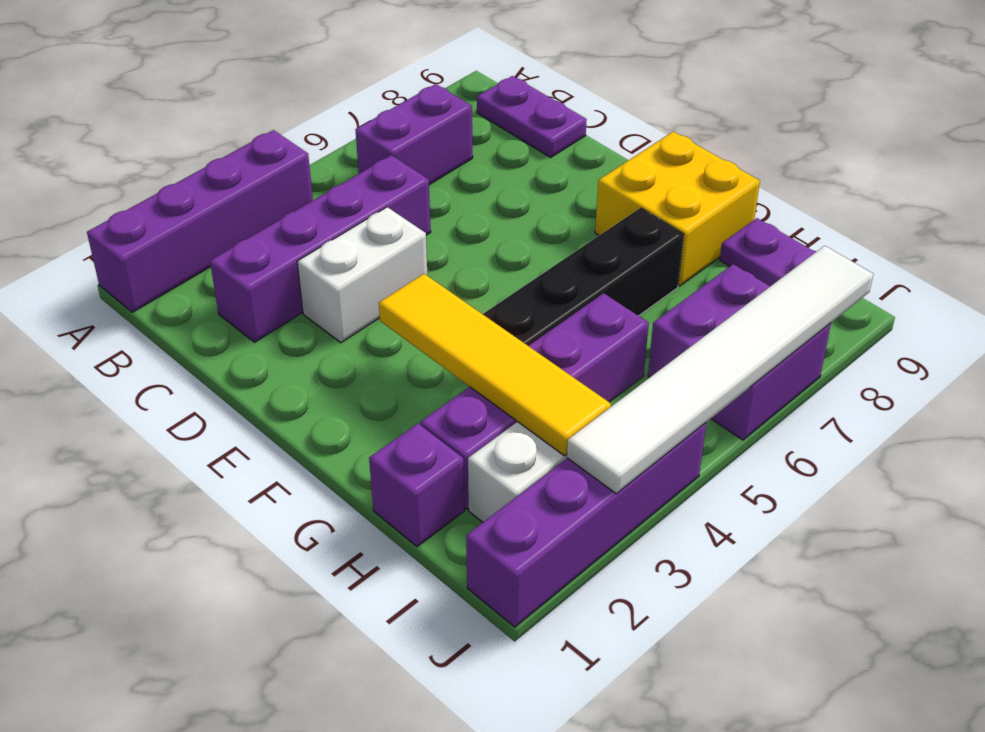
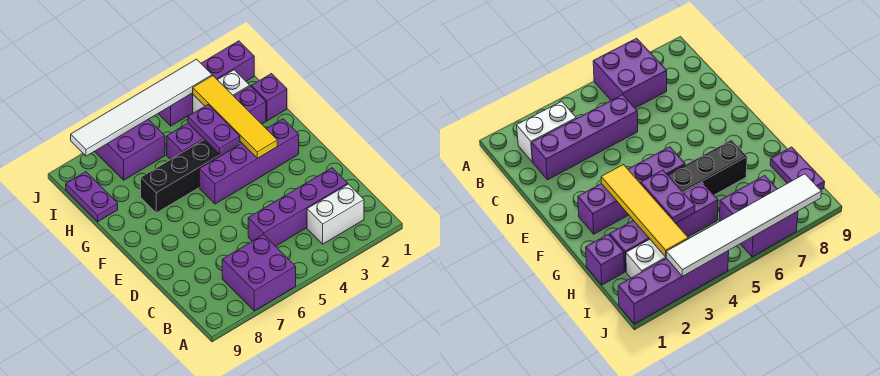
purple brick A1:A4 level 1 -> purple brick F2:F5 level 1
purple brick B6:B7 level 1 -> purple brick A6:B7 level 1
purple plate B9:C9 level 1 -> purple plate G4:H4 level 2
white brick D3:D4 level 1 -> white brick B2:B3 level 1
yellow brick F8:G9 level 1 -> none

